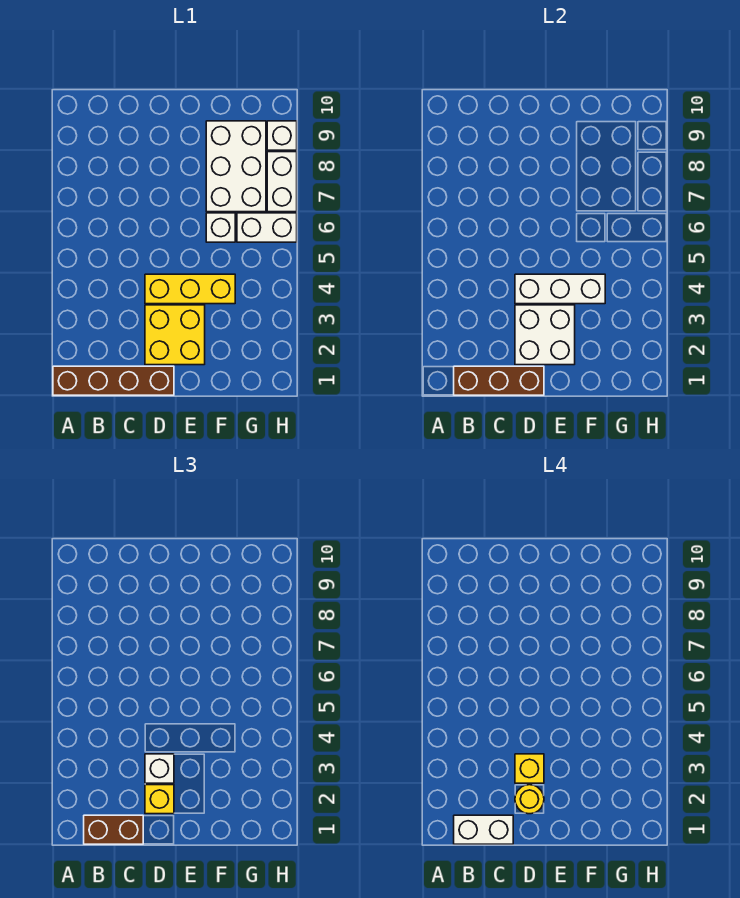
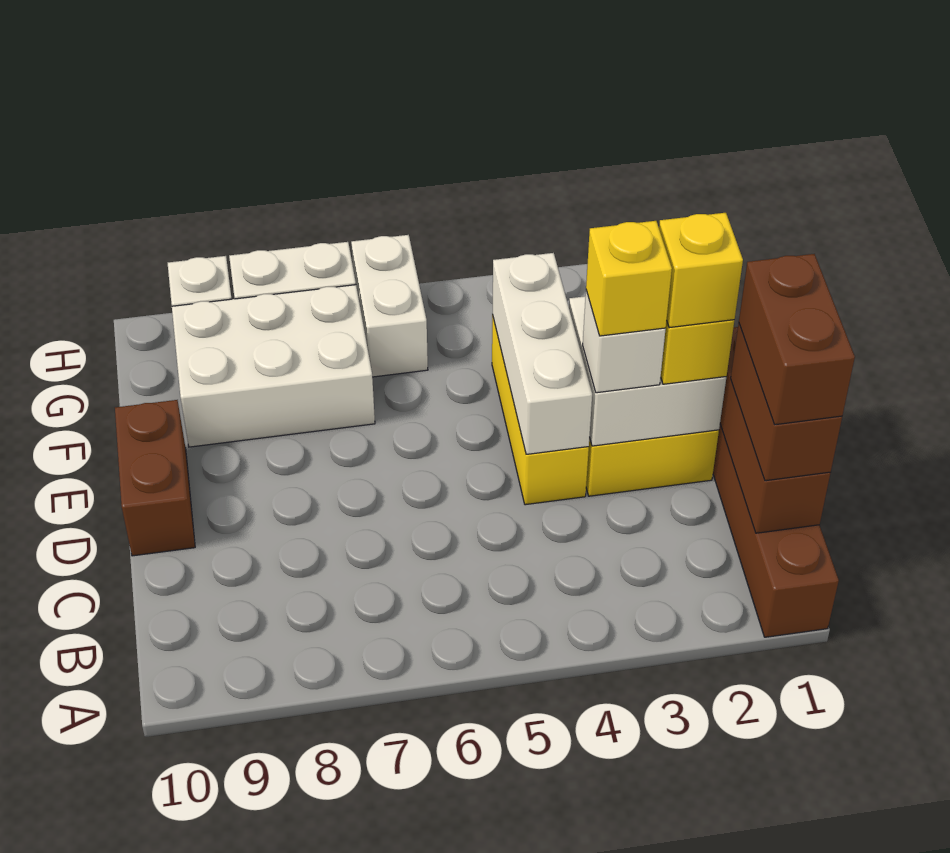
white brick B1:C1 level 4 -> brown brick B1:C1 level 4
yellow round brick D2 level 4 -> yellow brick D2 level 4
none -> brown brick D10:E10 level 1
white brick F6 level 1 -> none

